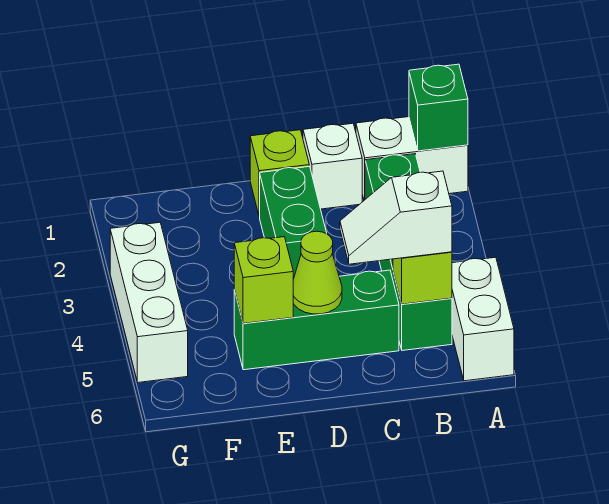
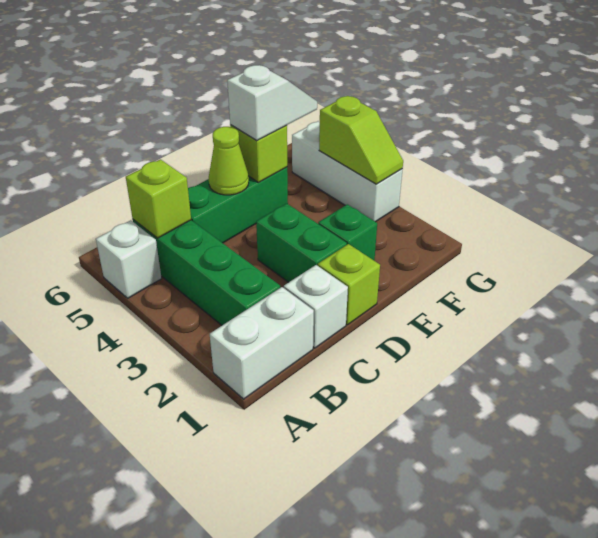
green brick A1 level 2 -> green brick E2 level 1
white brick A5:A6 level 1 -> white brick A5 level 1
white slope B5:C5 level 3 top B -> white slope E5:F5 level 3 top E
none -> lime slope G3:G4 level 2 top 4

